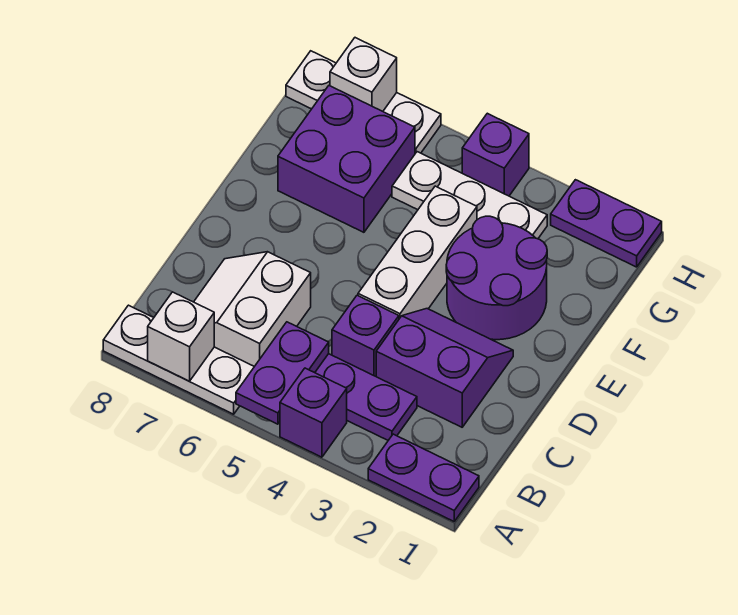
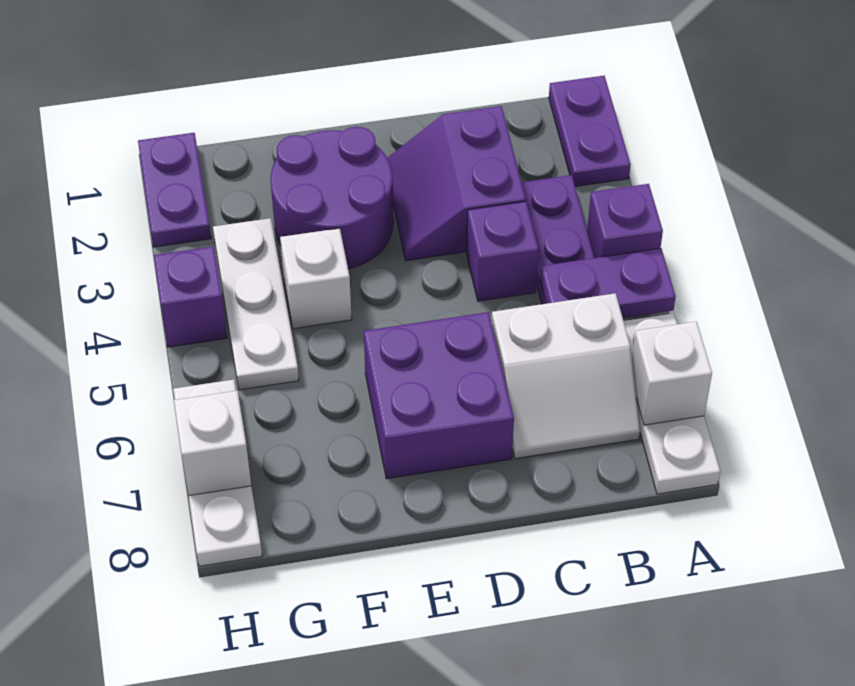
white brick D4:F4 level 1 -> white brick F4 level 1
purple brick F6:G7 level 1 -> purple brick D6:E7 level 1

